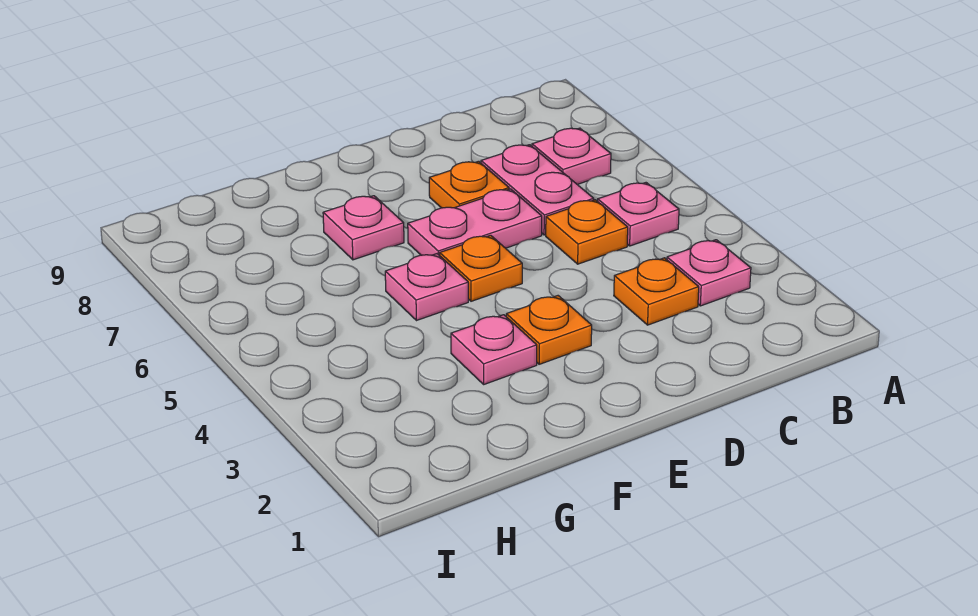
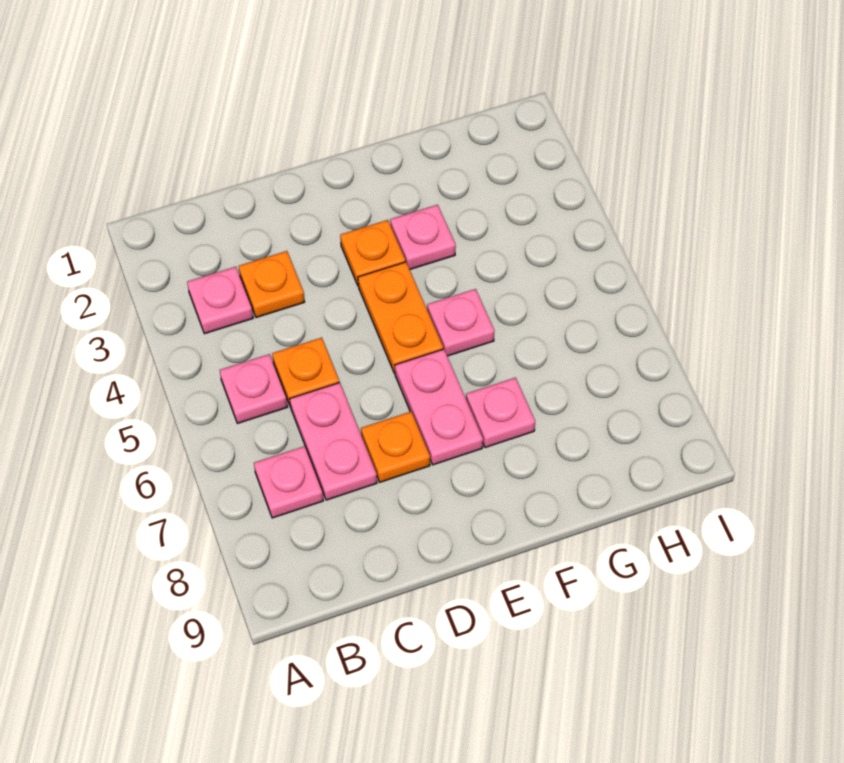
pink plate D6:E6 level 1 -> pink plate E6:E7 level 1
orange plate E5 level 1 -> orange plate E4:E5 level 1

